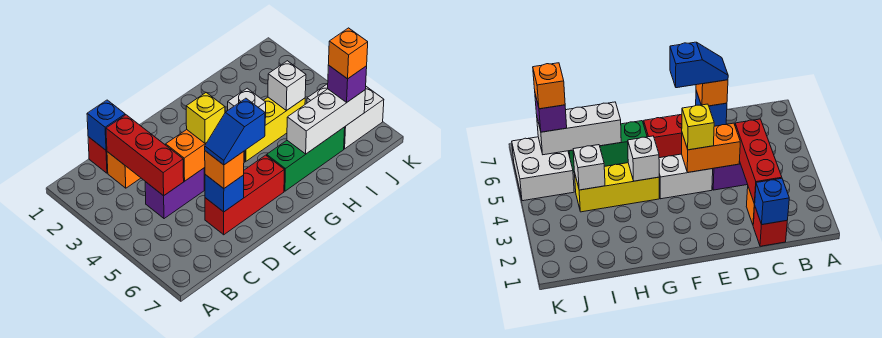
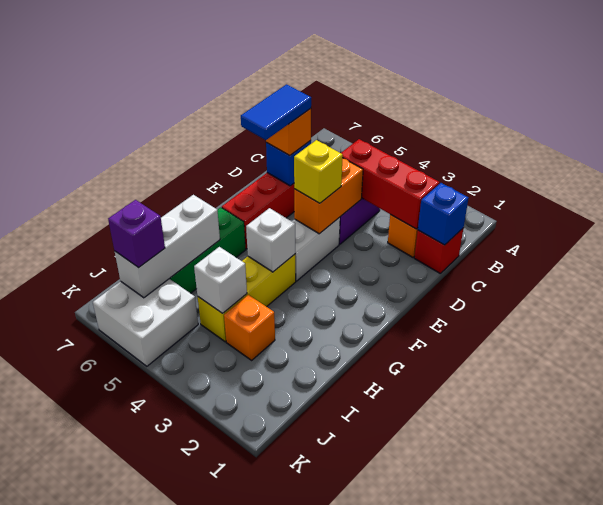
blue slope D6:E6 level 4 top E -> blue tile D6:E6 level 4
orange brick J6 level 4 -> orange brick I3 level 1

